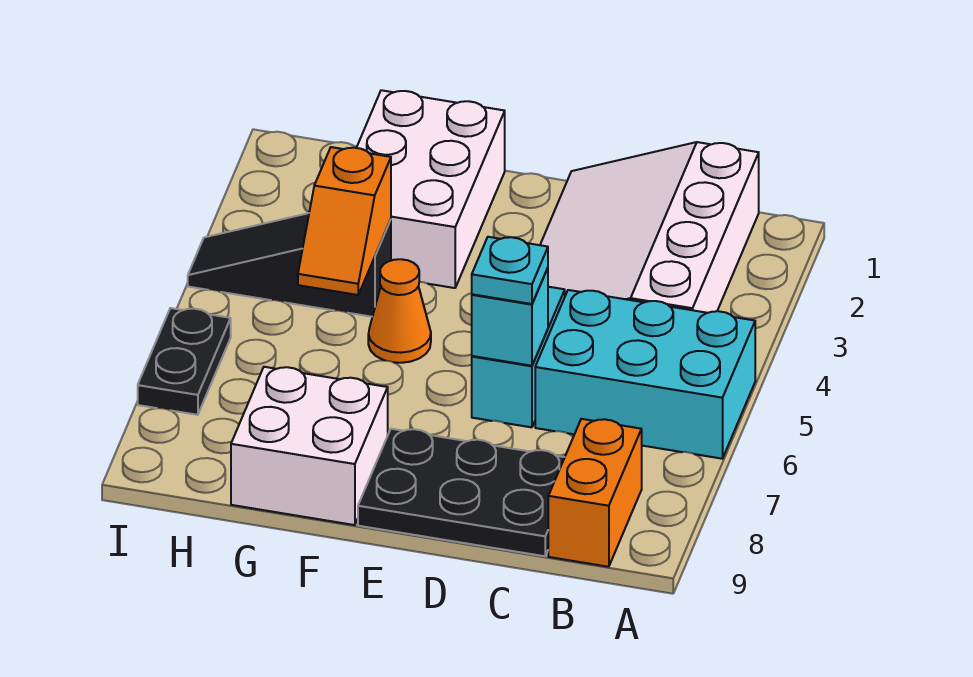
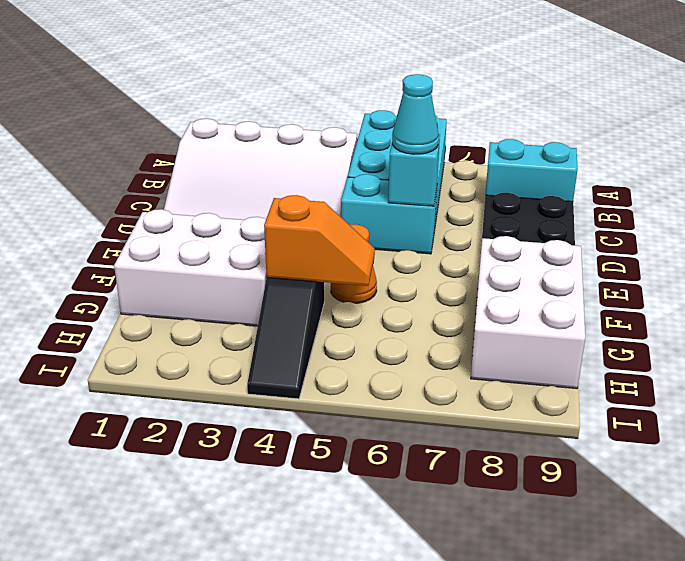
orange brick B8:B9 level 1 -> cyan brick B8:B9 level 1
cyan plate D6 level 3 -> cyan cone D6 level 3
white brick F8:G9 level 1 -> white brick F8:H9 level 1
black plate I6:I7 level 1 -> none

